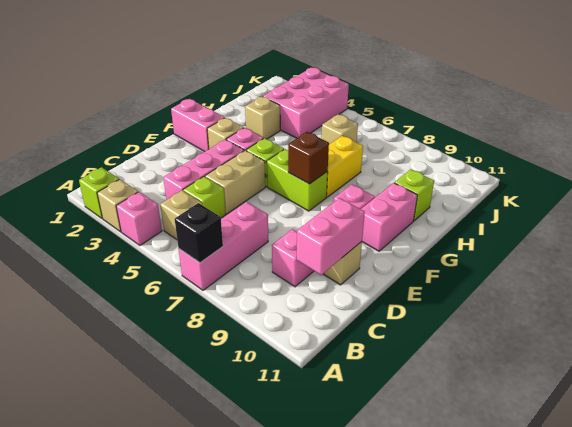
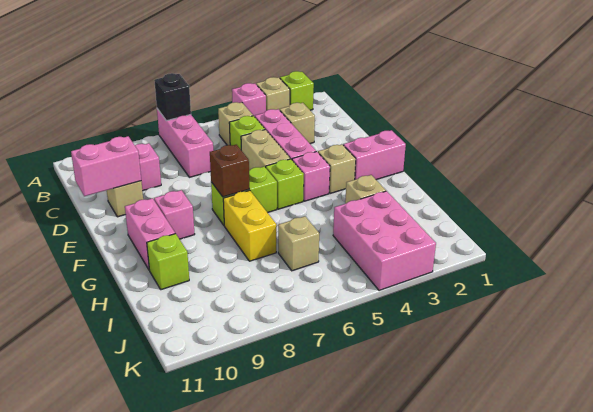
none -> tan brick C3 level 1
pink brick C10:D10 level 2 -> pink brick D10:D11 level 2

